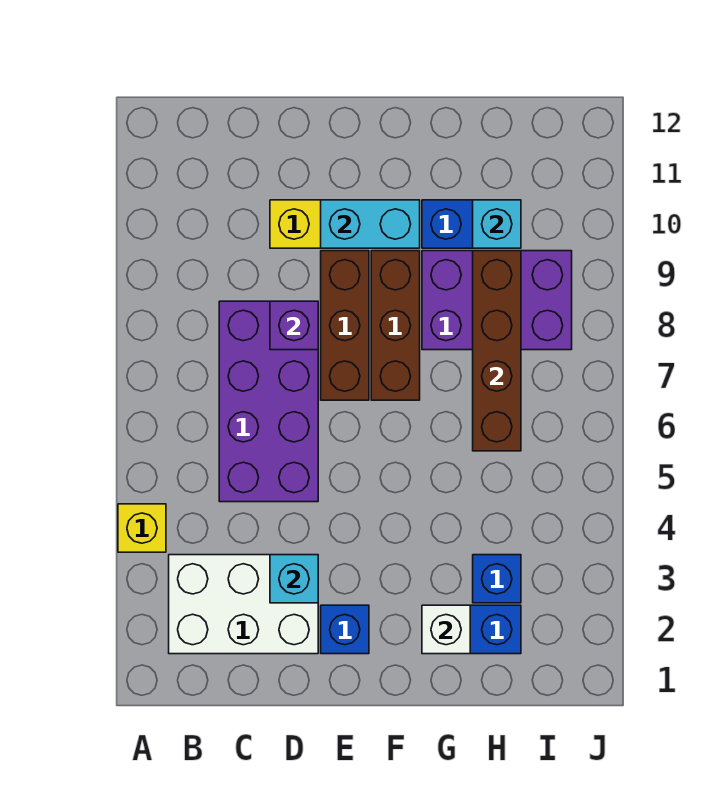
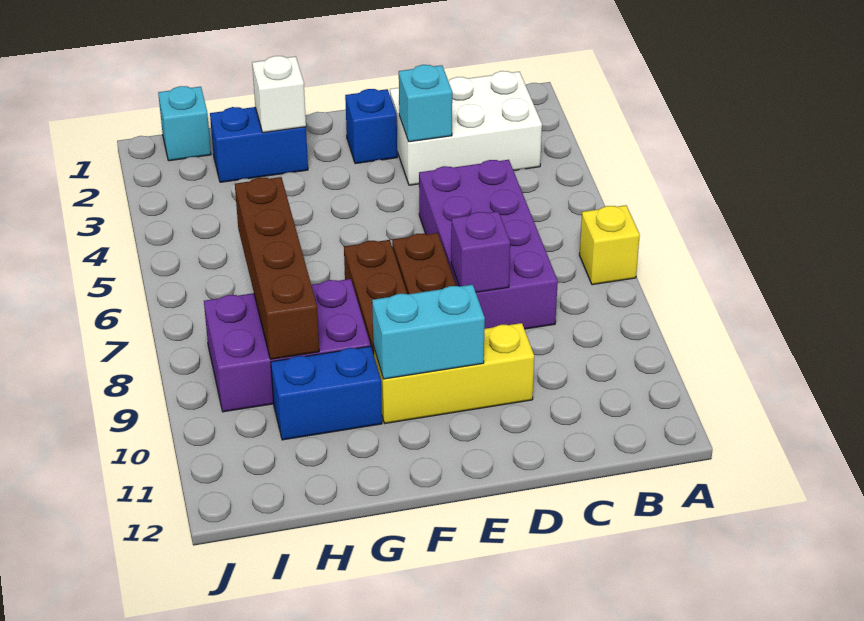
yellow brick A4 level 1 -> yellow brick A7 level 1
blue brick H3 level 1 -> none
cyan brick H10 level 2 -> cyan brick I1 level 1

